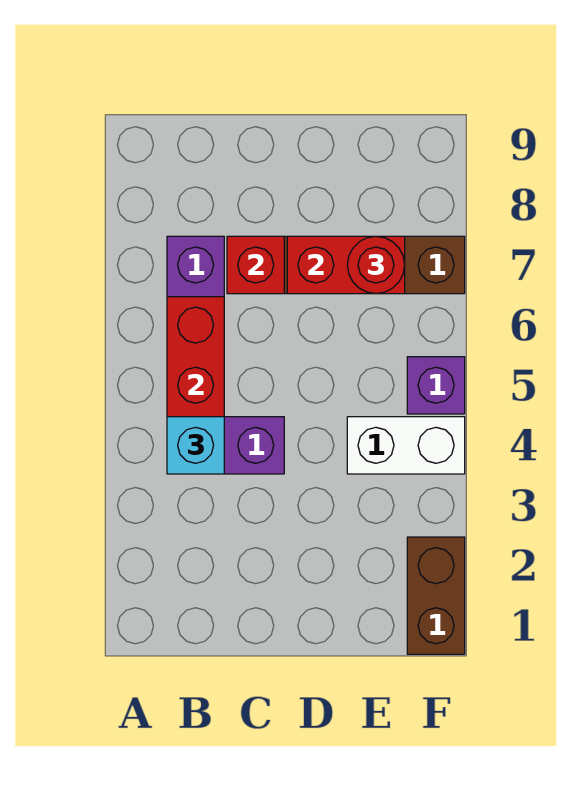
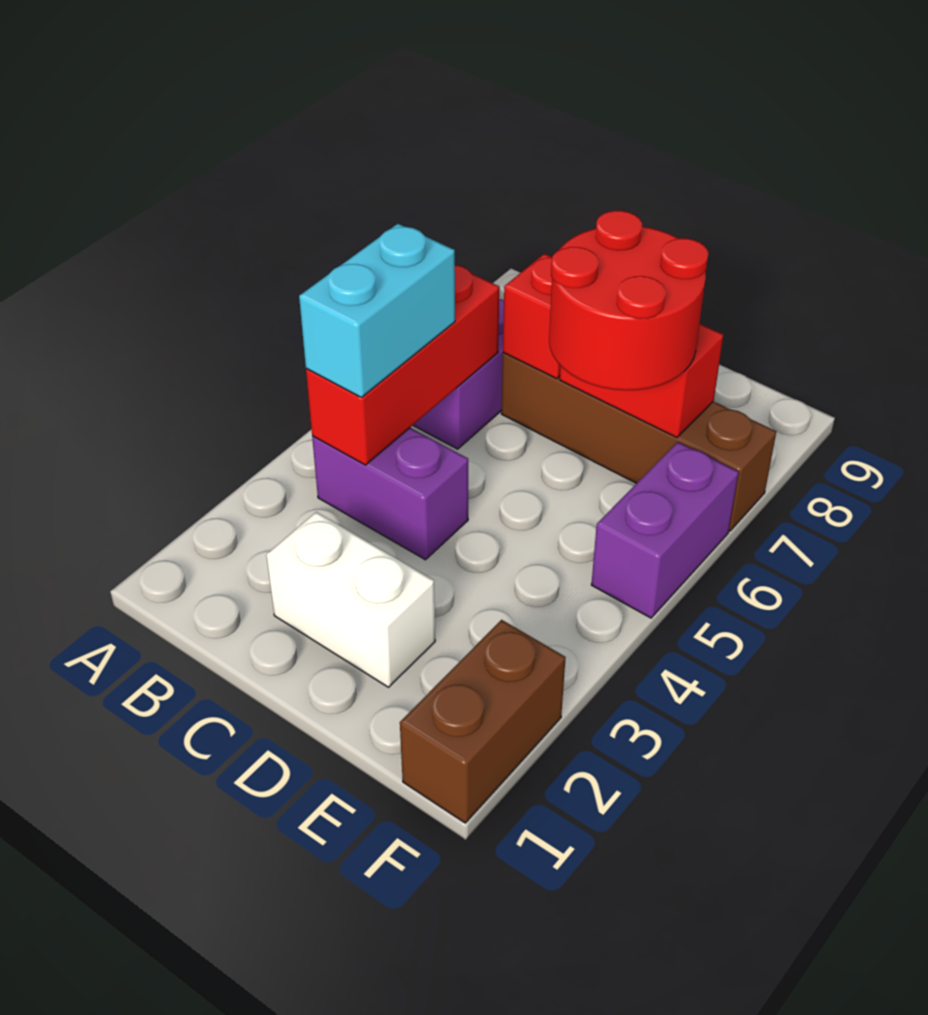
cyan brick B4 level 3 -> cyan brick B4:B5 level 3
white brick E4:F4 level 1 -> white brick C2:D2 level 1
red round brick E7 level 3 -> red round brick D6:E7 level 3
purple brick F5 level 1 -> purple brick F5:F6 level 1

